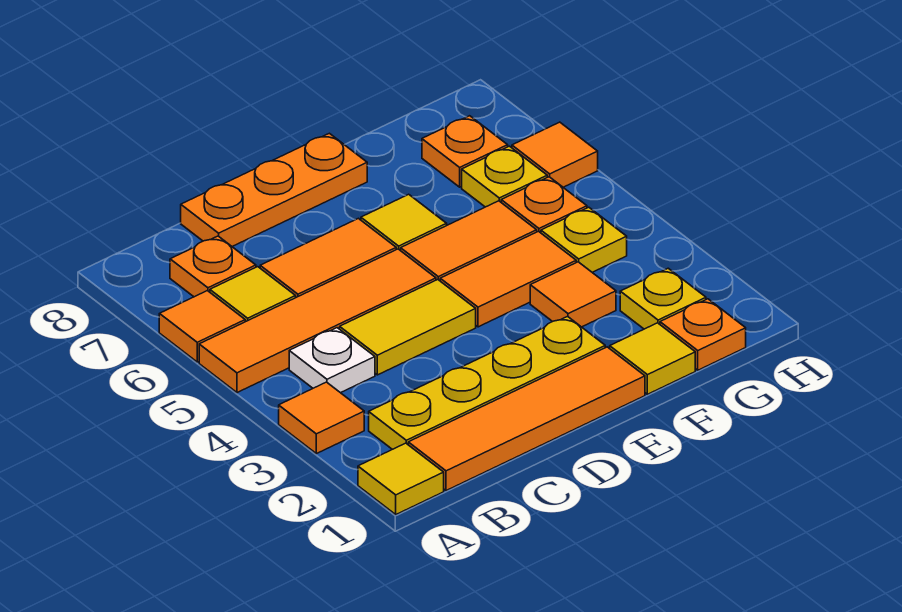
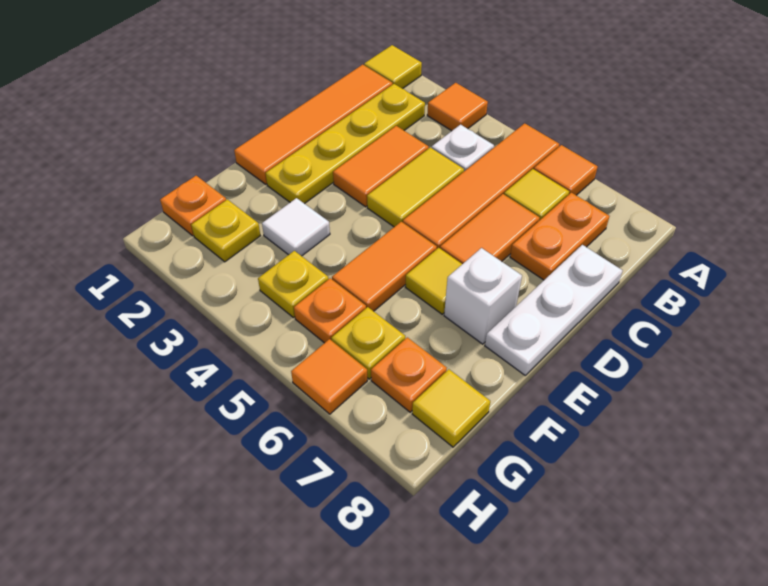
orange plate B7 level 1 -> orange plate B7:C7 level 1
orange plate C8:E8 level 1 -> white plate C8:E8 level 1
orange tile E4:F4 level 1 -> orange tile C3:D3 level 1
none -> white brick E7 level 1
yellow tile F1 level 1 -> yellow tile G8 level 1
orange tile F3 level 1 -> white tile F3 level 1

